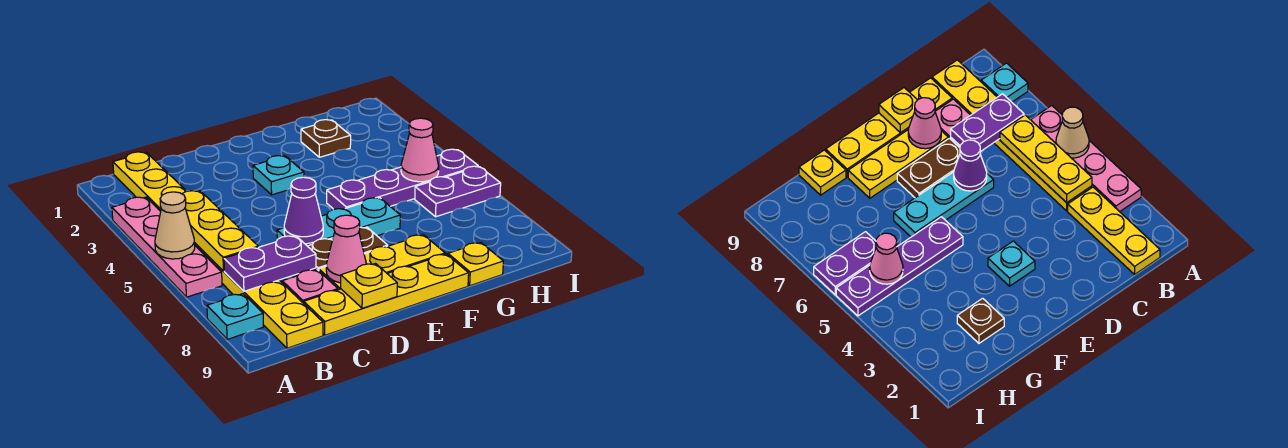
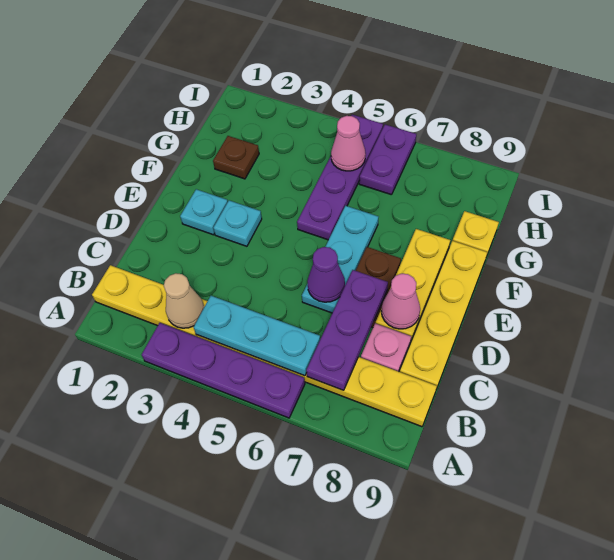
pink plate A3:A6 level 1 -> purple plate A3:A6 level 1
tan cone A5 level 2 -> tan cone B3 level 2
cyan plate A8 level 1 -> cyan plate E2 level 1
yellow plate B4:B6 level 2 -> cyan plate B4:B6 level 2
purple plate B7:C7 level 2 -> purple plate B7:D7 level 2
yellow plate D9 level 2 -> none

